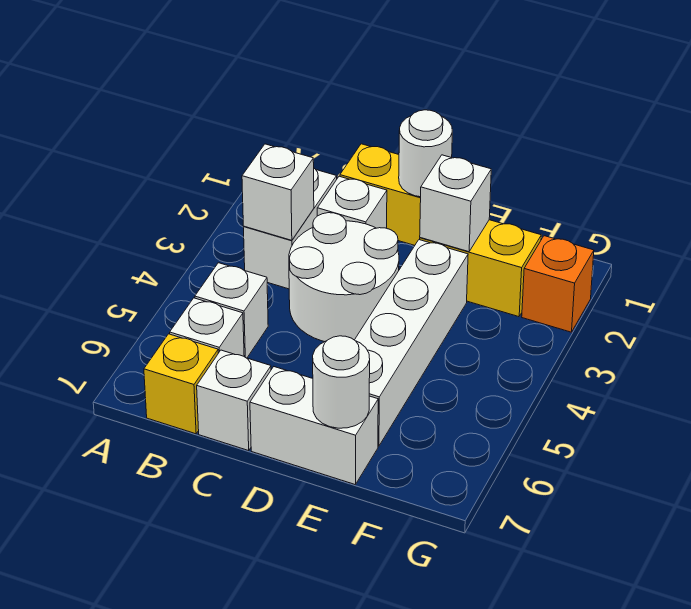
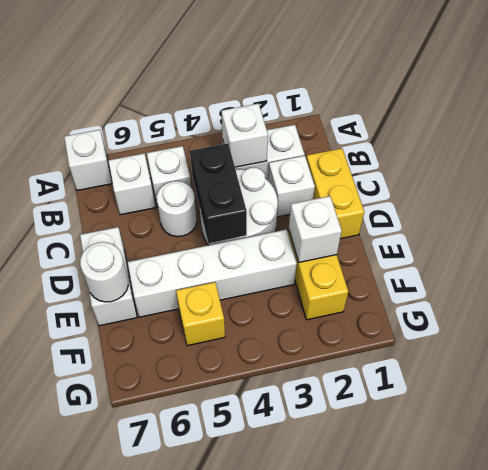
yellow brick B7 level 1 -> yellow brick F5 level 1
none -> black brick C4:D4 level 2
white brick C7 level 1 -> white brick A7 level 1
white round brick D1 level 2 -> white round brick C5 level 1
orange brick G2 level 1 -> none

